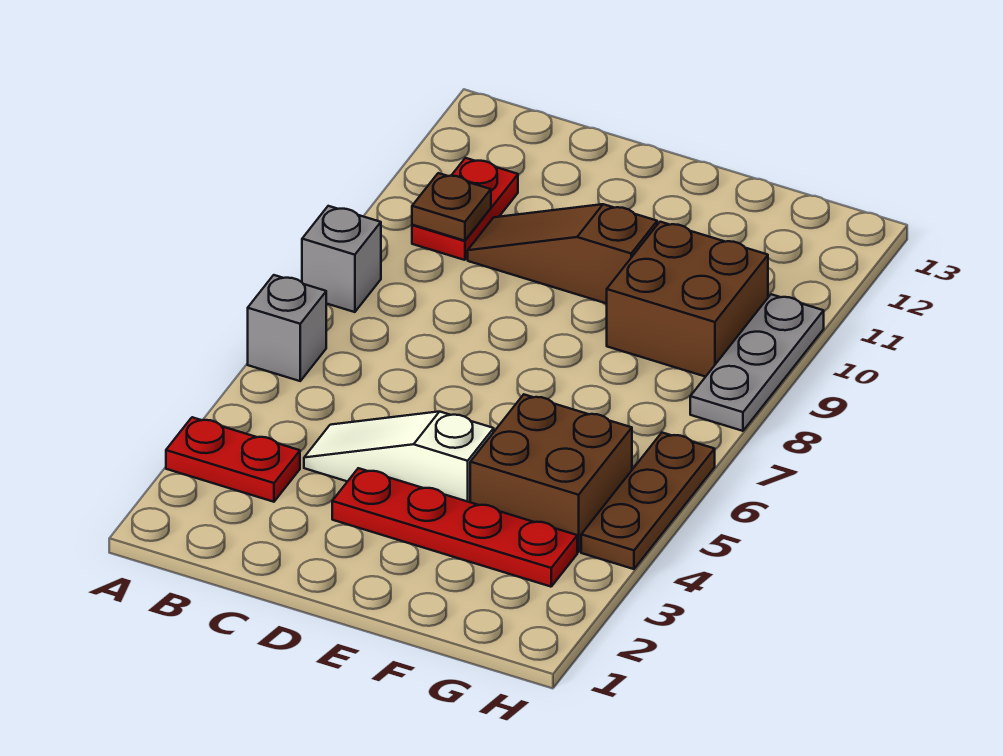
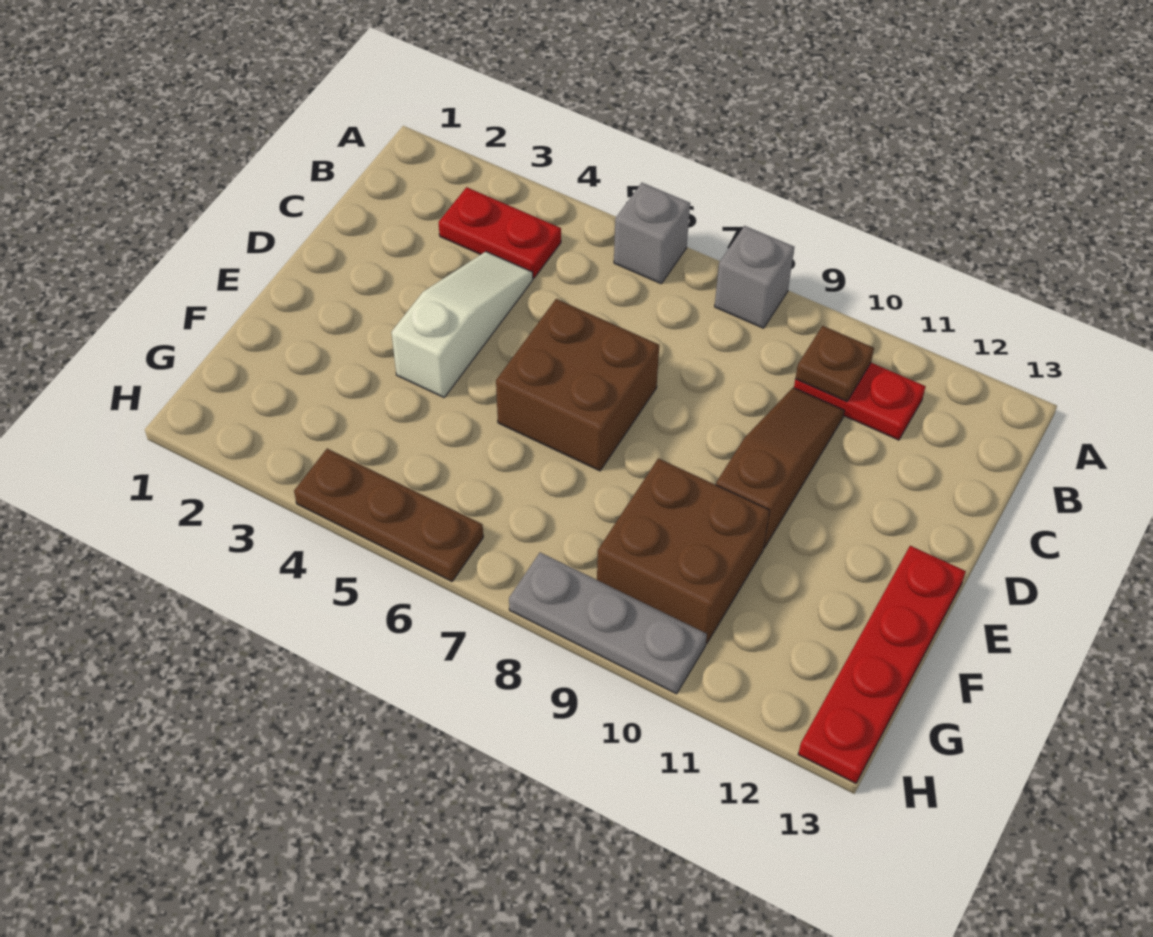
red plate A3:B3 level 1 -> red plate B3:B4 level 1
red plate D3:G3 level 1 -> red plate E13:H13 level 1
brown brick F4:G5 level 1 -> brown brick D6:E7 level 1

